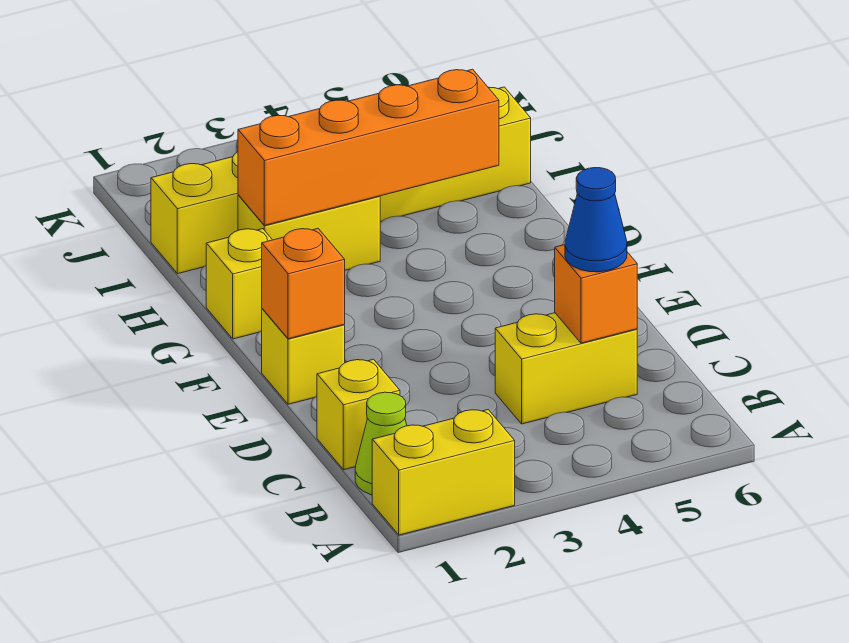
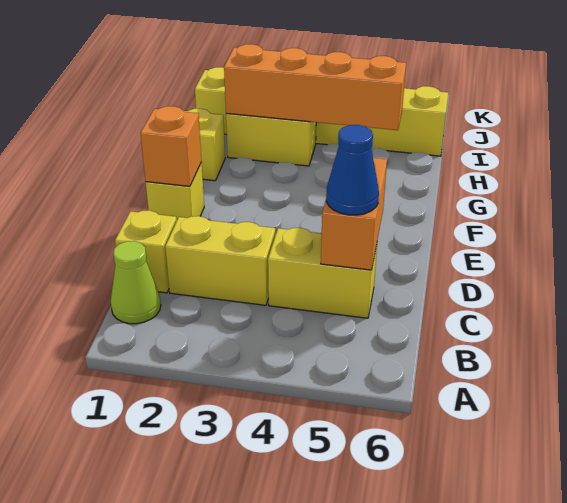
yellow brick A1:A2 level 1 -> yellow brick C2:C3 level 1
orange brick C5 level 2 -> orange brick C5:D5 level 2

